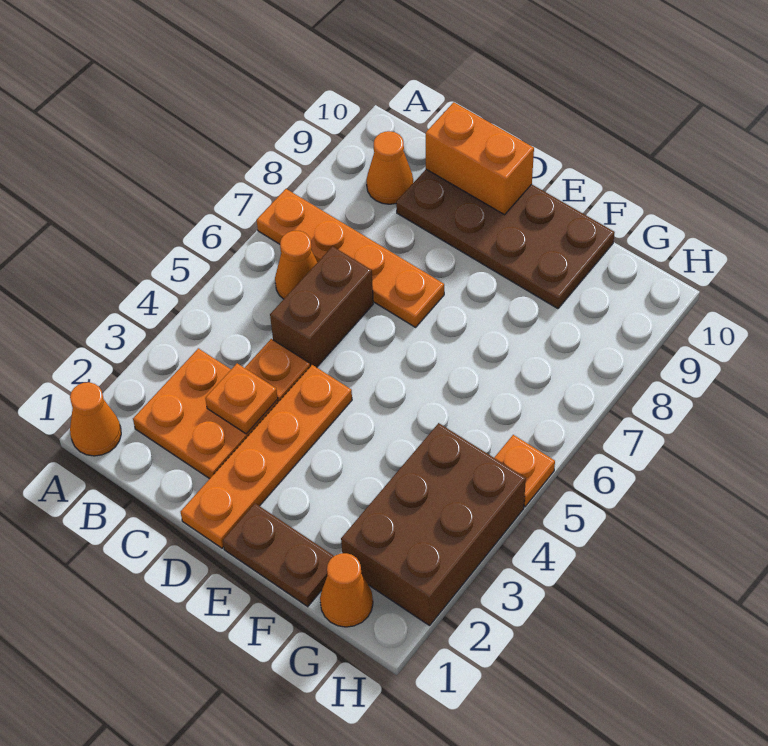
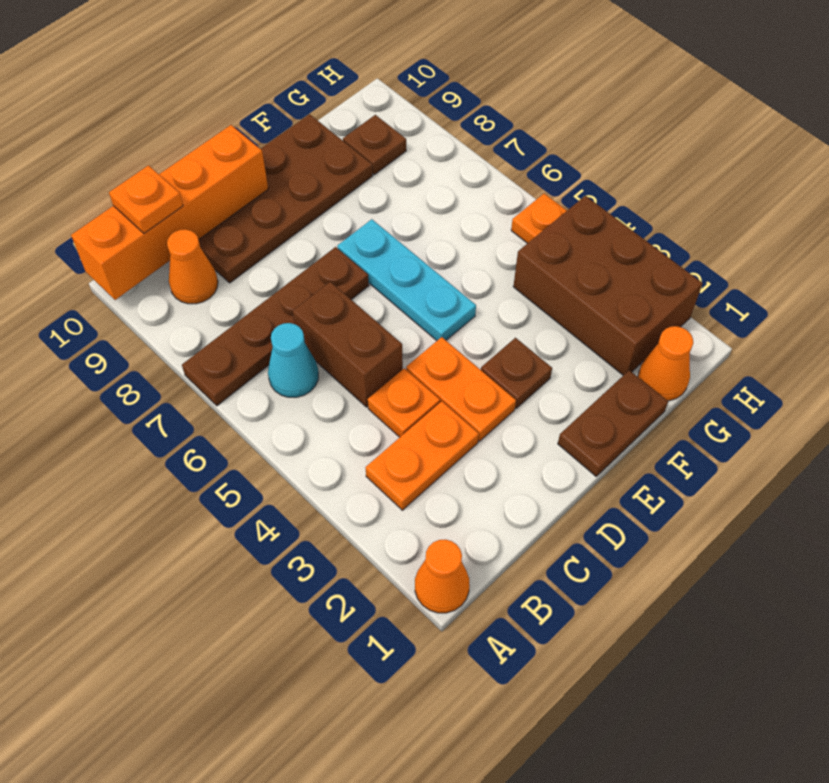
orange plate A7:D7 level 1 -> brown plate A7:D7 level 1
orange plate B2:C3 level 1 -> orange plate B3:C3 level 1
orange cone B6 level 1 -> cyan cone B6 level 1
orange plate C3 level 2 -> orange plate B10 level 3
orange brick C10:D10 level 2 -> orange brick A10:D10 level 2
orange plate D1:D4 level 1 -> orange plate D3:D4 level 1
none -> brown plate E3 level 1
none -> cyan plate E5:E7 level 1
none -> brown plate G9 level 1

